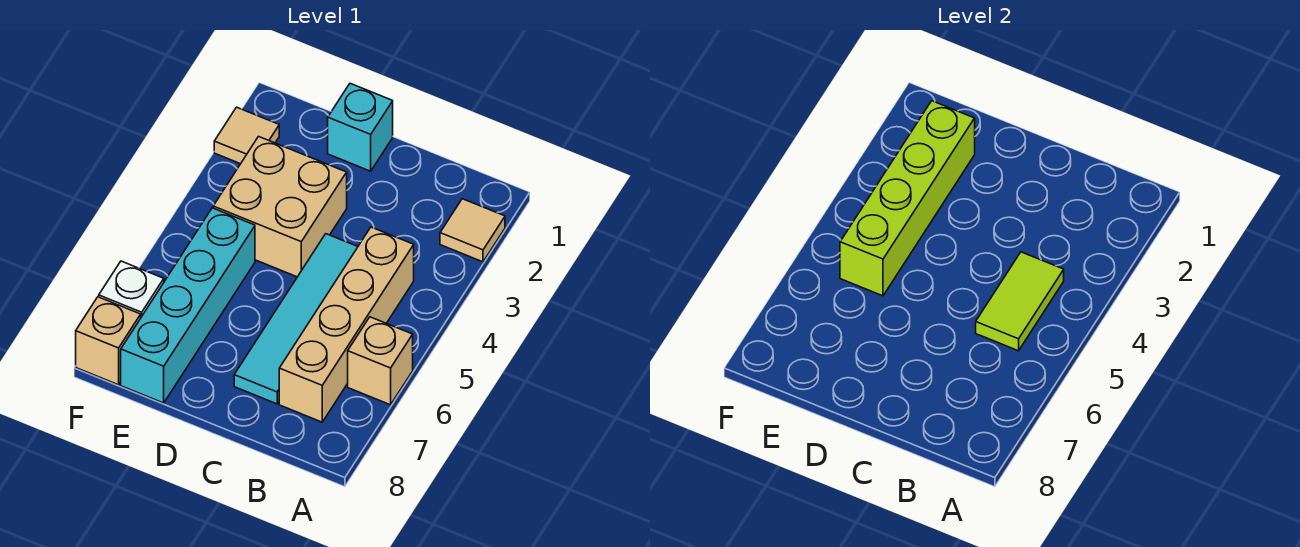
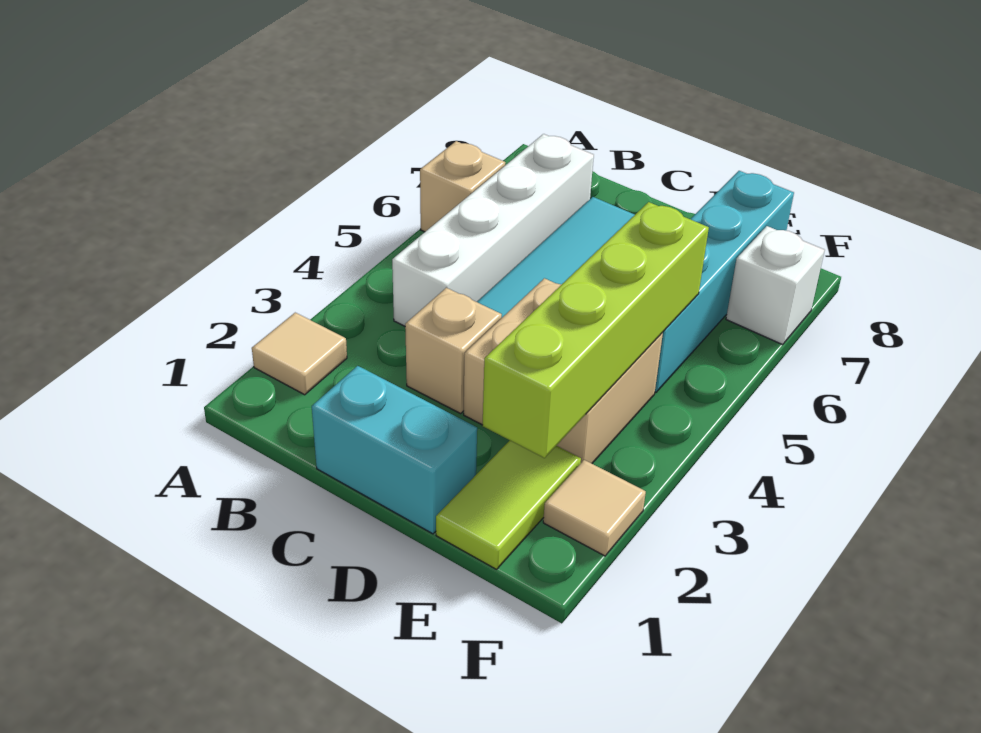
tan brick B4:B7 level 1 -> white brick B4:B7 level 1
lime tile B4:B5 level 2 -> lime tile E1:E2 level 1
cyan brick D1 level 1 -> cyan brick C1:D1 level 1
tan brick F8 level 1 -> tan brick C3 level 1

